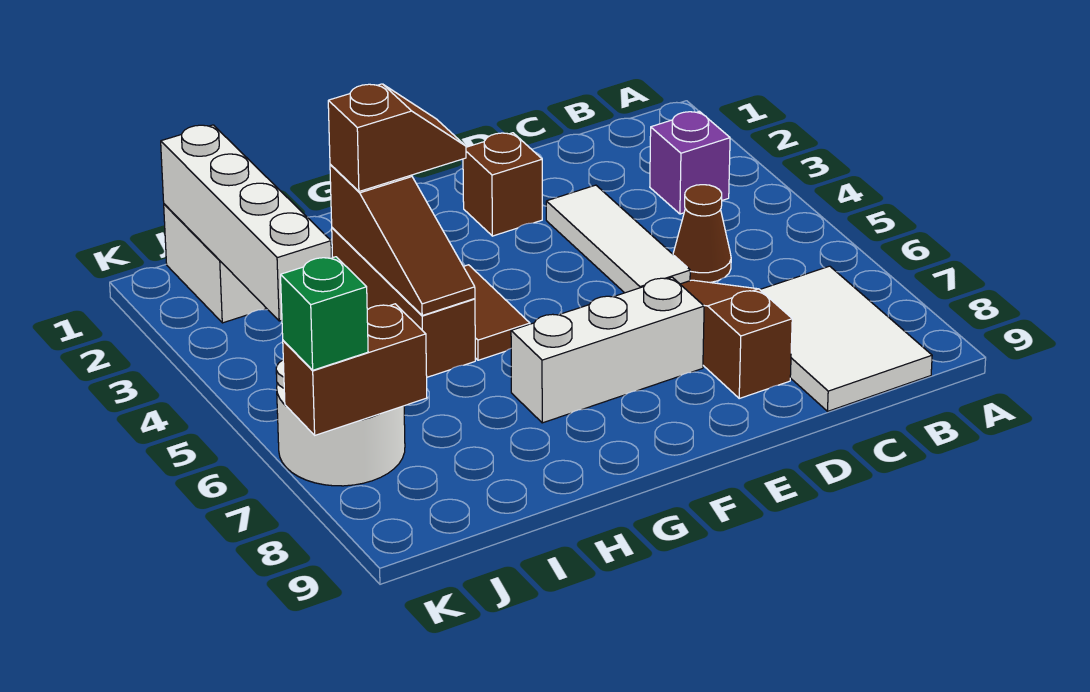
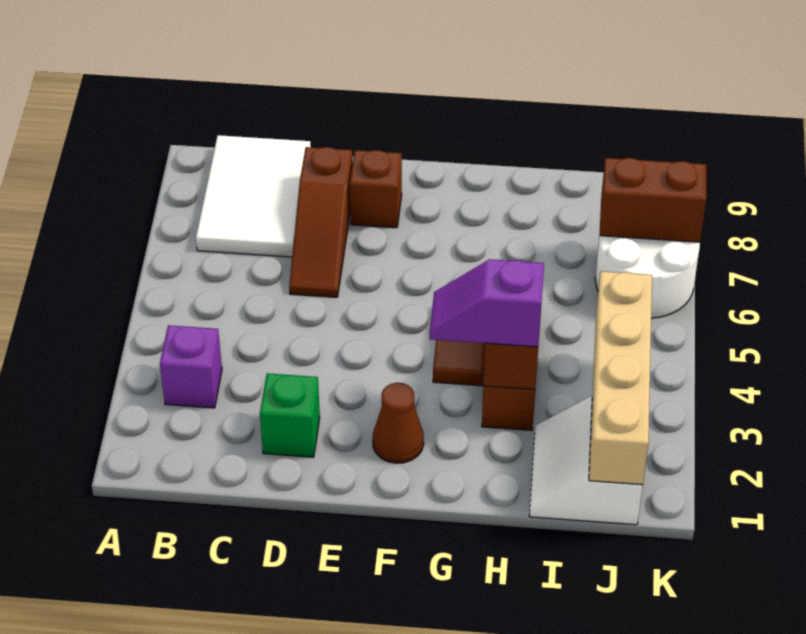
brown cone C5 level 1 -> brown cone F2 level 1
white tile D3:D5 level 1 -> none
brown brick E2 level 1 -> brown brick E8 level 1
white brick E7:G7 level 1 -> none
brown slope G3:H3 level 3 top H -> purple slope G3:H3 level 3 top H
white brick J1:J4 level 2 -> tan brick J1:J4 level 2
green brick K7 level 3 -> green brick D2 level 1

